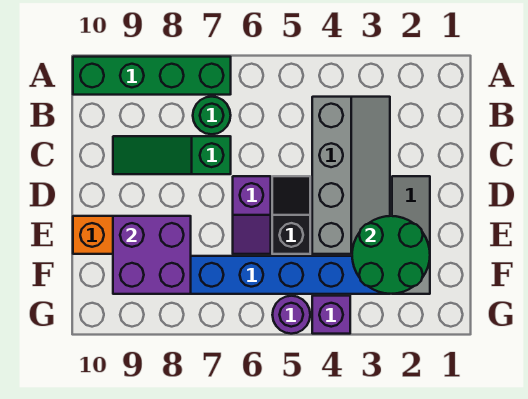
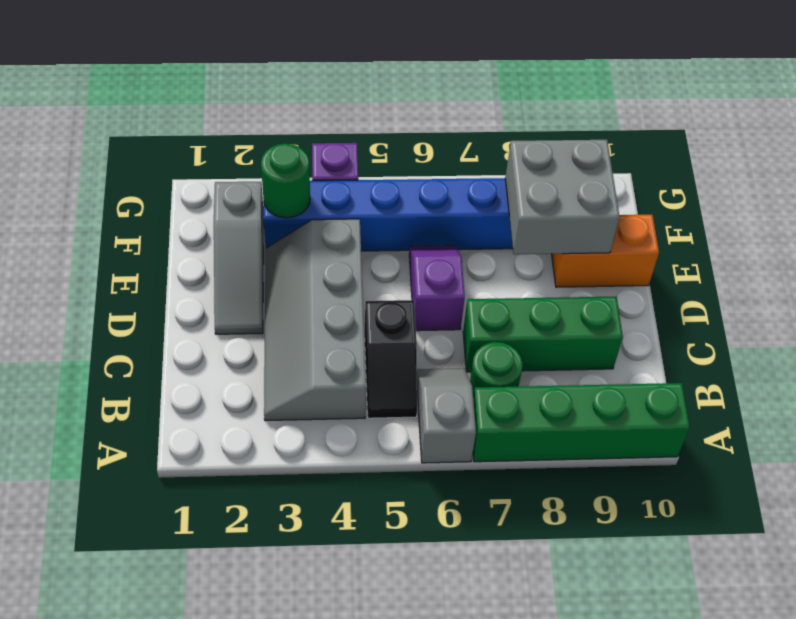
none -> grey slope A6:B6 level 1 top A
green slope C7:C9 level 1 top 7 -> green brick C7:C9 level 1
black slope D5:E5 level 1 top E -> black slope B5:C5 level 1 top C
green round brick E2:F3 level 2 -> green round brick F3 level 2
purple brick E8:F9 level 2 -> grey brick E8:F9 level 2
purple round brick G5 level 1 -> none

